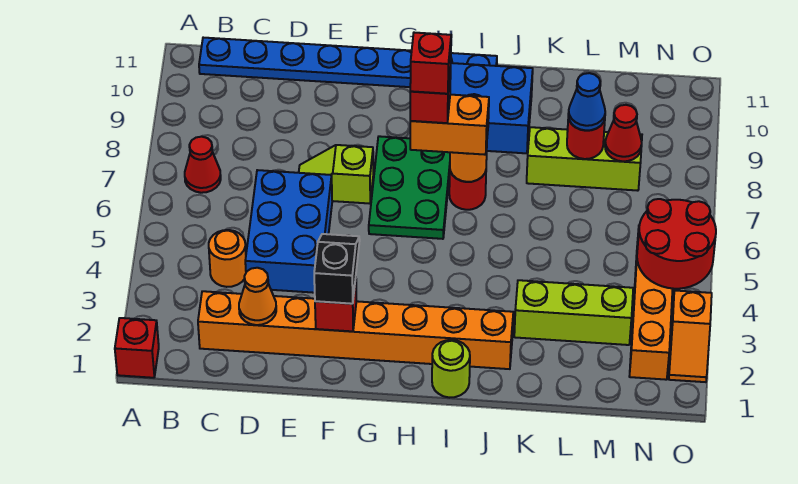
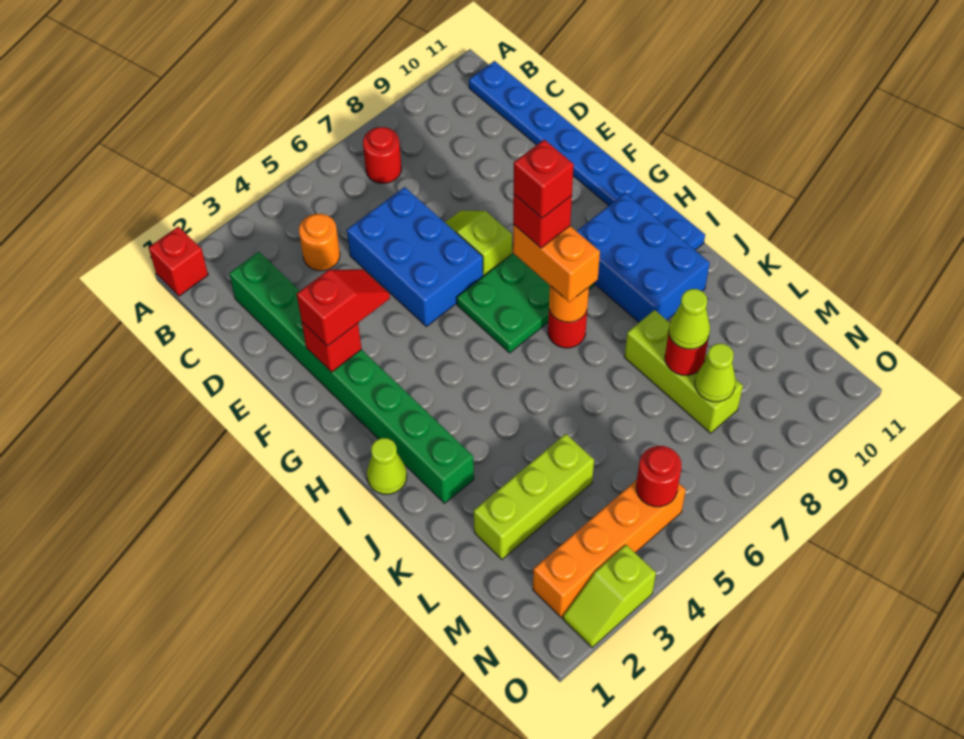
red cone B7 level 1 -> red round brick B7 level 1
orange brick C2:J2 level 1 -> green brick C2:J2 level 1
orange cone D2 level 2 -> none
blue brick D4:E6 level 1 -> blue brick D5:F6 level 1
black slope F2:F3 level 3 top 2 -> red slope F2:F3 level 3 top 2
lime round brick I1 level 1 -> lime cone I1 level 1
lime brick K3:M3 level 1 -> lime brick L2:L4 level 1
blue cone L8 level 3 -> lime cone L8 level 3
red cone M8 level 2 -> lime cone M8 level 2
red round brick N4:O5 level 2 -> red round brick N5 level 2
orange slope O2:O3 level 1 top 3 -> lime slope O2:O3 level 1 top 3

